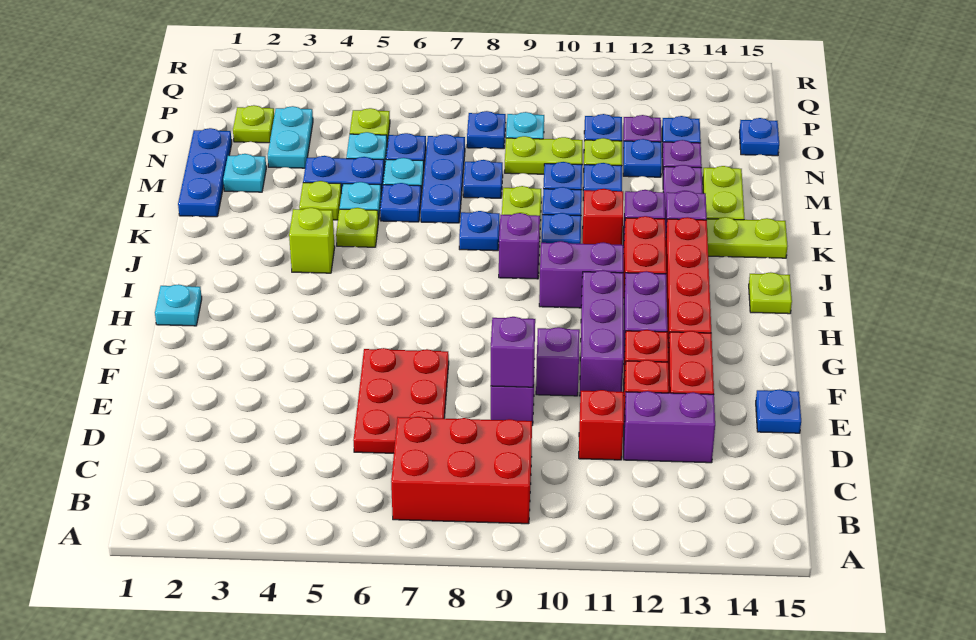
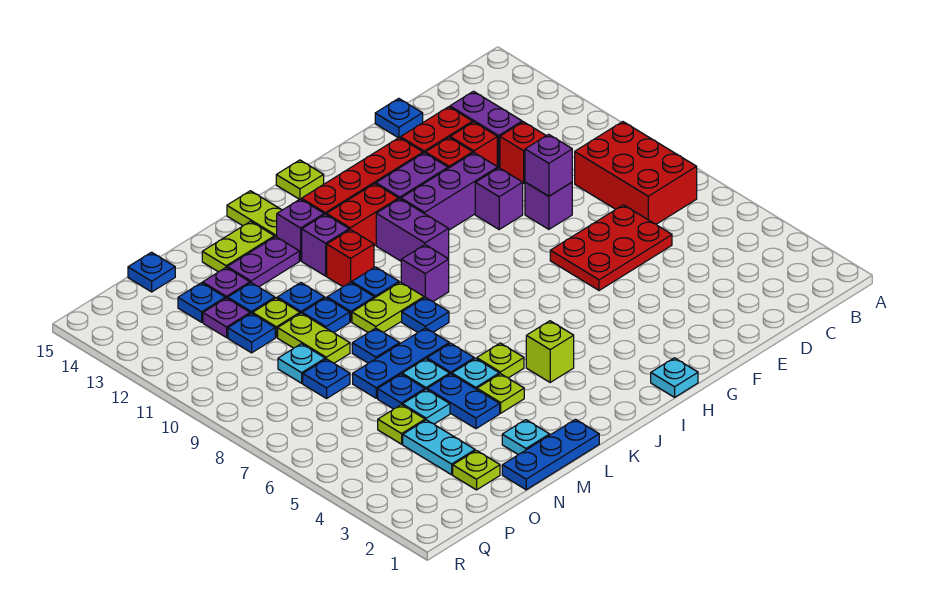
cyan plate N3:O3 level 1 -> cyan plate O3:O4 level 1

